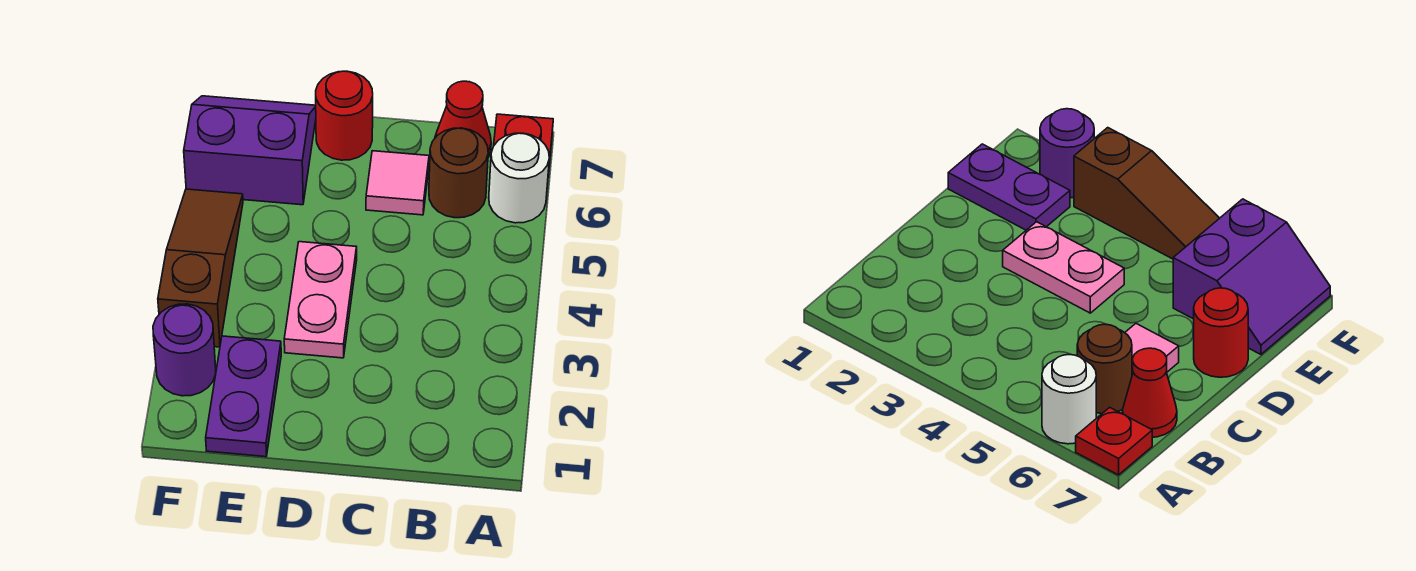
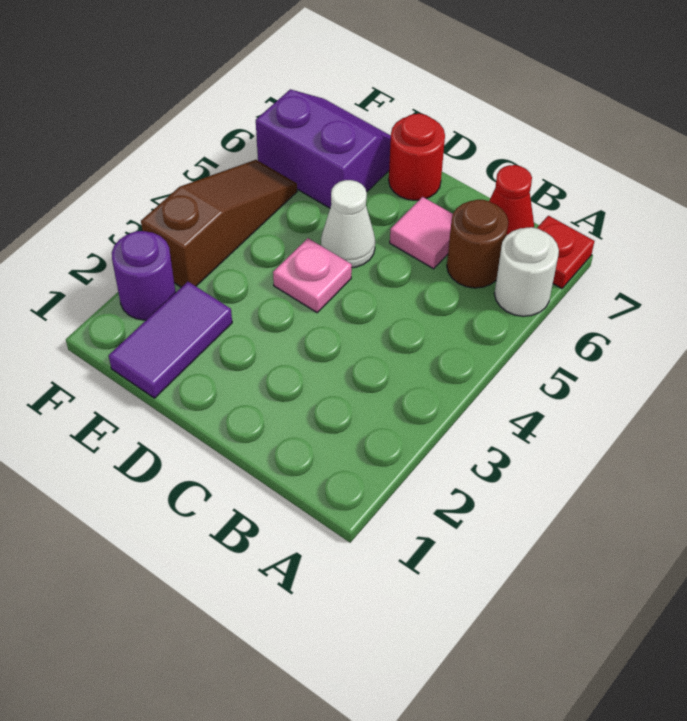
pink plate D3:D4 level 1 -> pink plate D4 level 1
none -> white cone D5 level 1
purple plate E1:E2 level 1 -> purple tile E1:E2 level 1

